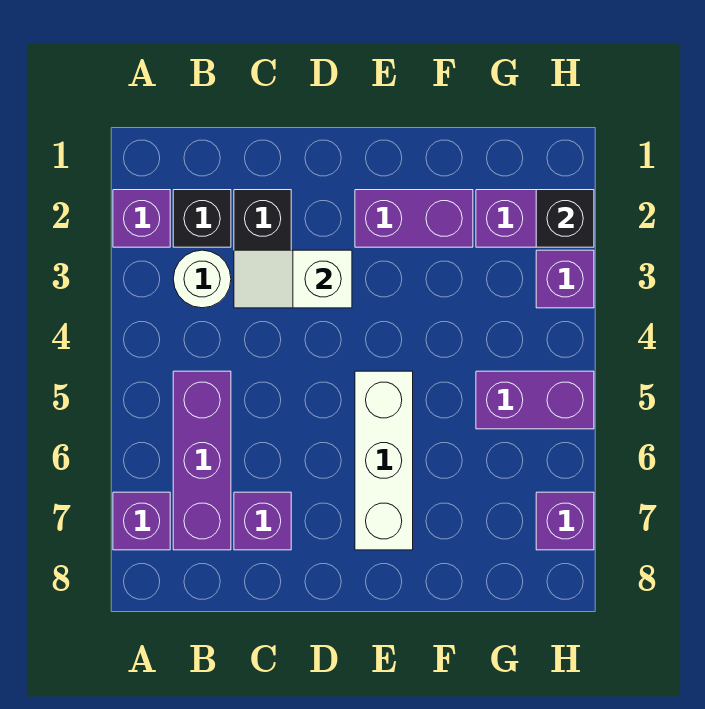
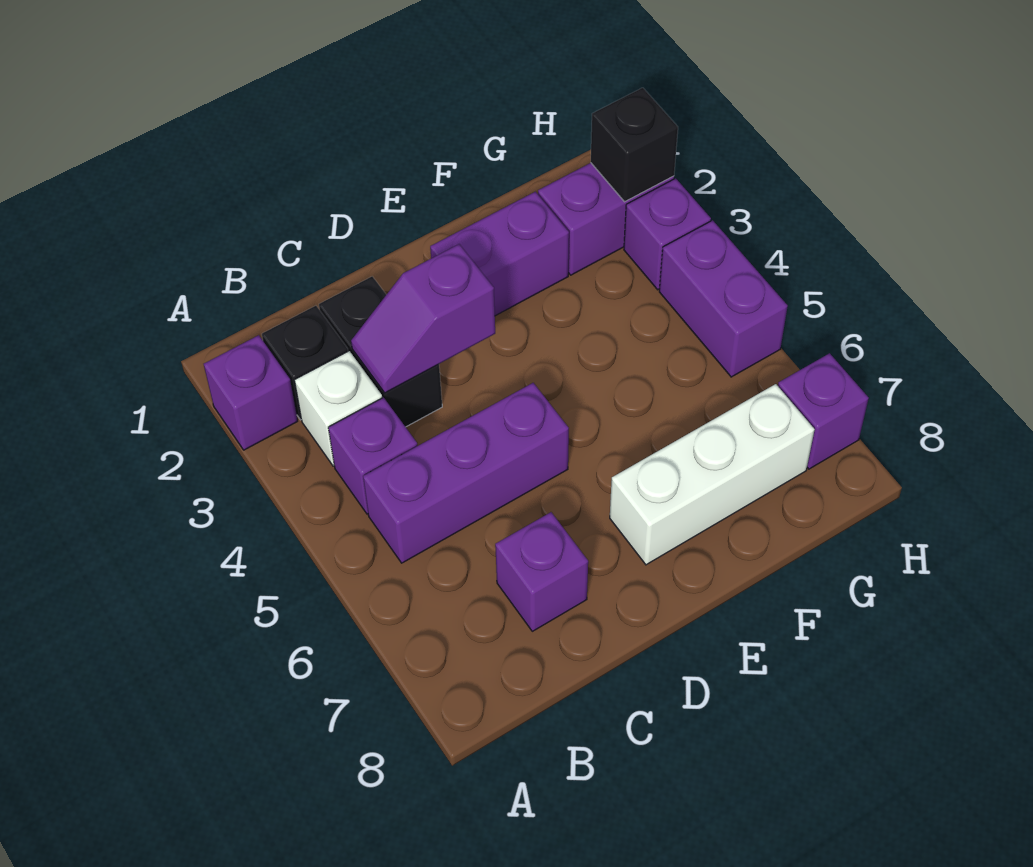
purple brick A7 level 1 -> purple brick B4 level 1
white round brick B3 level 1 -> white brick B3 level 1
purple brick B5:B7 level 1 -> purple brick B5:D5 level 1
white slope C3:D3 level 2 top D -> purple slope C3:D3 level 2 top D
white brick E5:E7 level 1 -> white brick E7:G7 level 1
purple brick G5:H5 level 1 -> purple brick H4:H5 level 1

